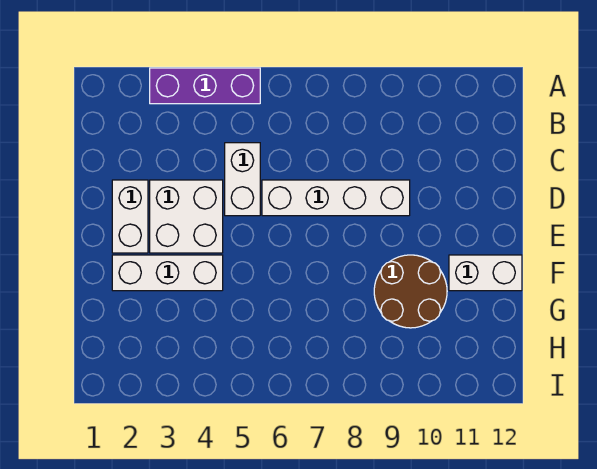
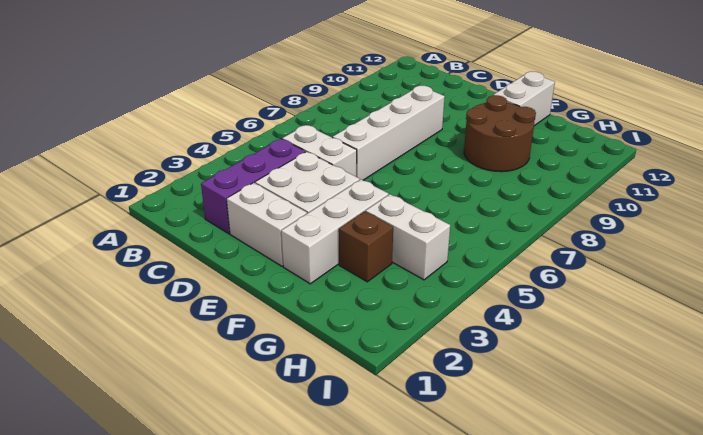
purple brick A3:A5 level 1 -> purple brick C2:C4 level 1
none -> brown brick G3 level 1
none -> white brick G4:H4 level 1

